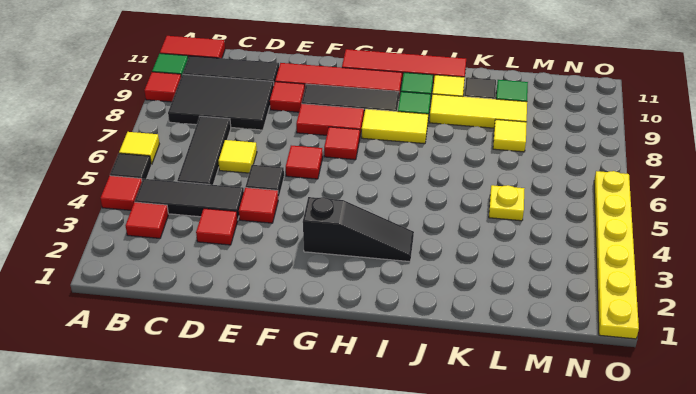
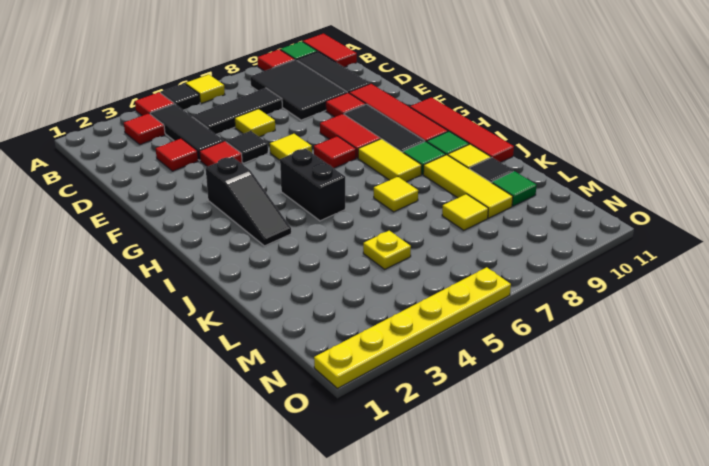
red tile F6 level 1 -> yellow tile F6 level 1
none -> black brick H5:I5 level 1
none -> yellow tile J7 level 1

